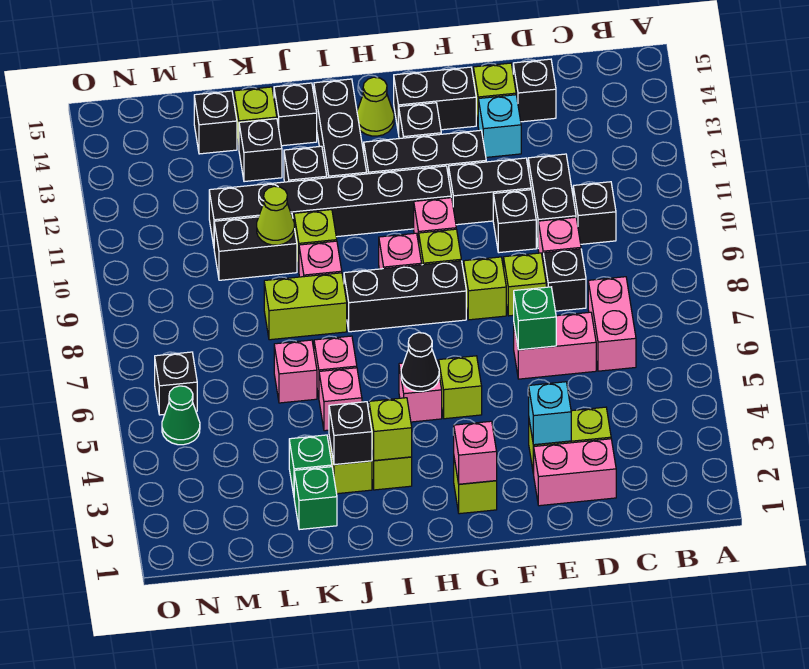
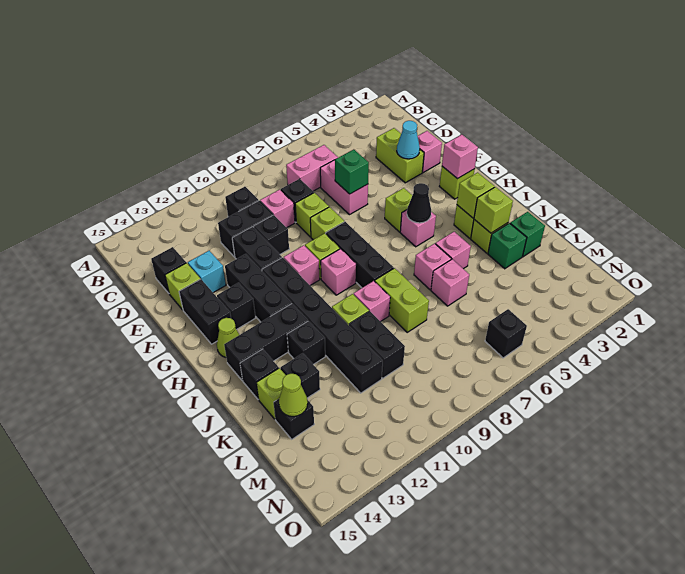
pink brick D2:E2 level 1 -> pink brick E2 level 1
cyan brick E3 level 2 -> cyan cone E3 level 2
black brick J3 level 2 -> lime brick J3 level 2
lime cone K10 level 2 -> lime cone L14 level 2
green cone N5 level 1 -> none

